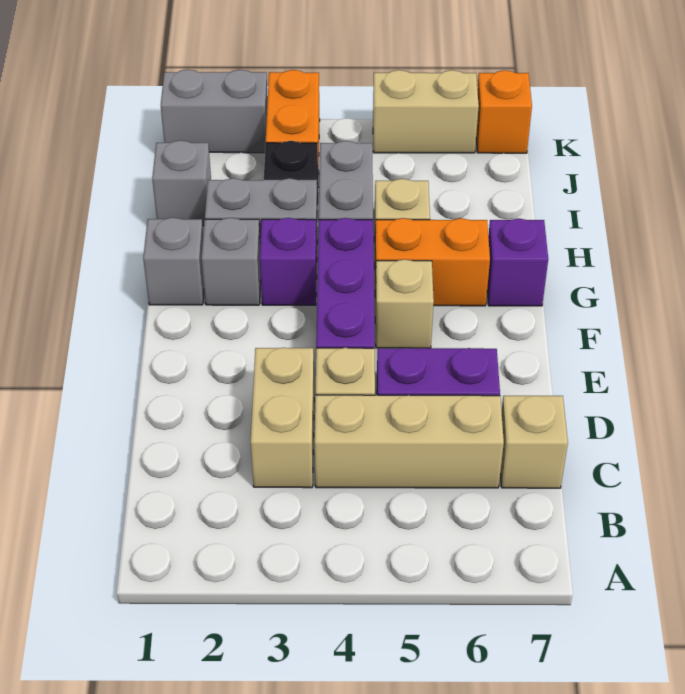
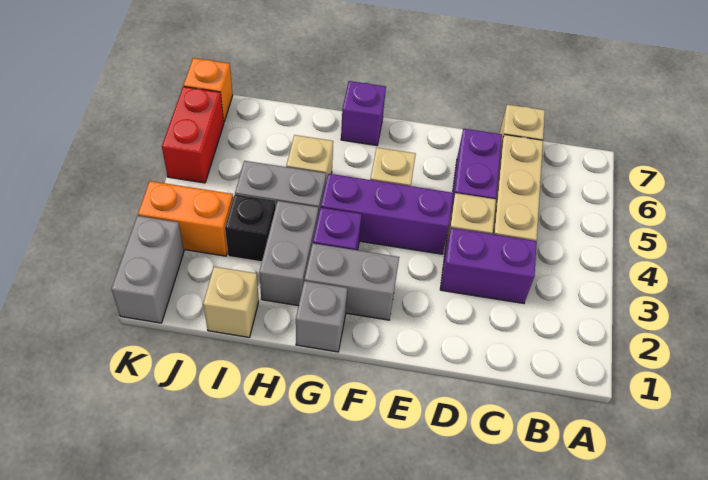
tan brick C3:D3 level 1 -> purple brick C3:D3 level 1
grey brick G2 level 1 -> grey brick F2:G2 level 1
orange brick G5:G6 level 1 -> none
grey brick I1 level 1 -> tan brick I1 level 1
tan brick K5:K6 level 1 -> red brick K5:K6 level 1

